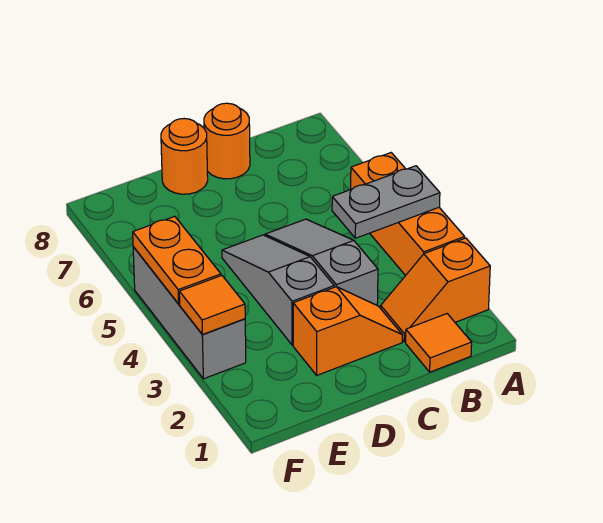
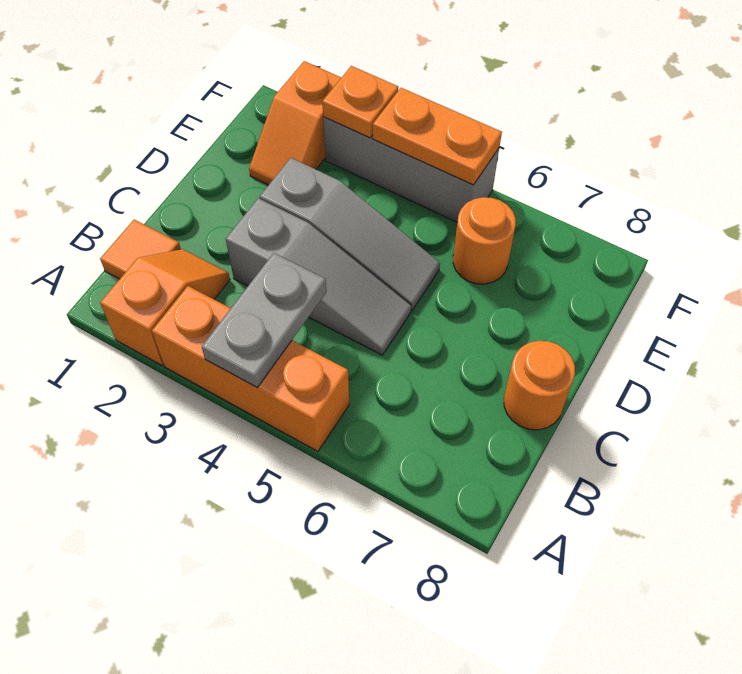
orange slope C2:D2 level 1 top D -> orange slope E2:F2 level 1 top F
orange round brick D8 level 1 -> orange round brick E6 level 1
orange tile F3 level 2 -> orange plate F3 level 2

